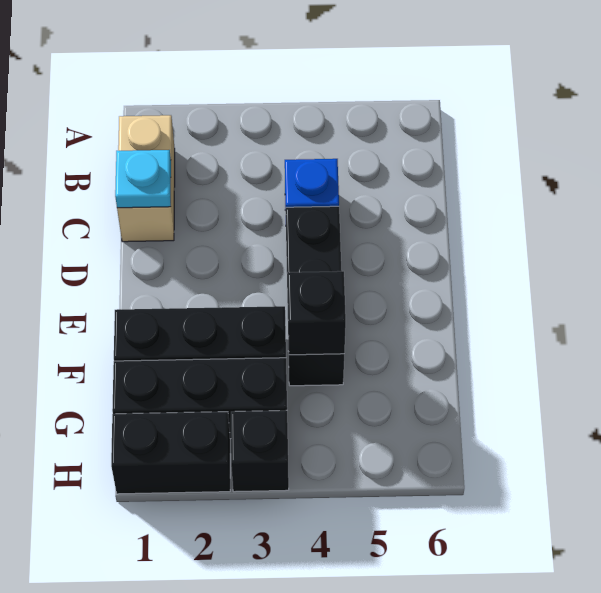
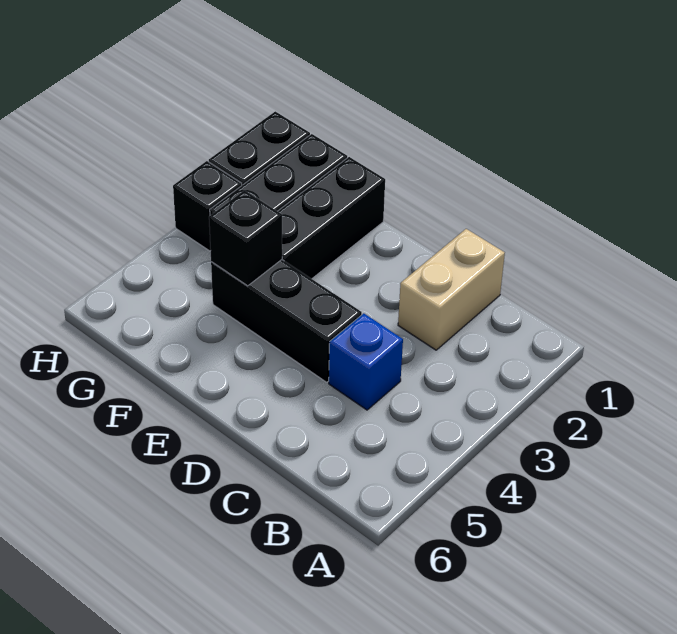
tan brick B1:C1 level 1 -> tan brick C1:C2 level 1
cyan plate C1 level 2 -> none

